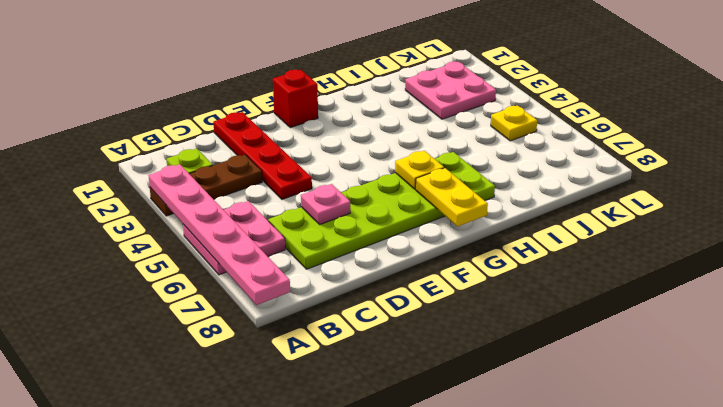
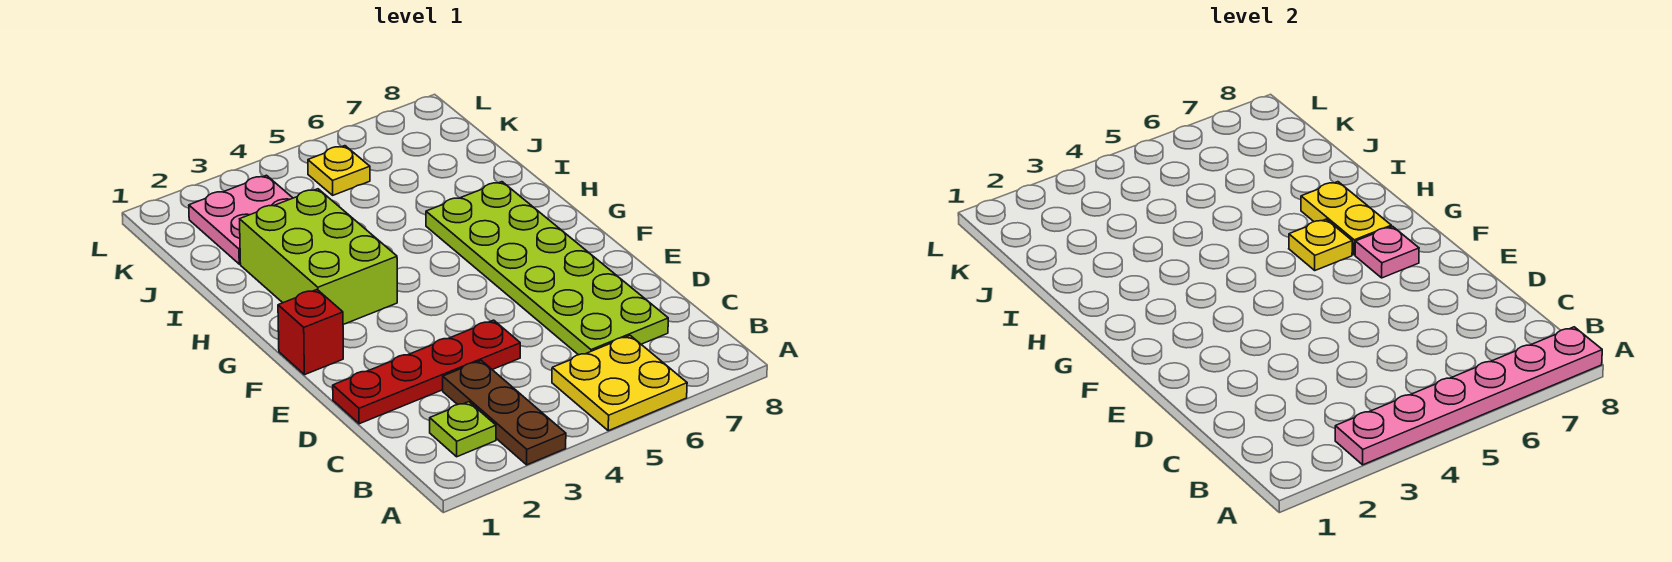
pink plate A5:B6 level 1 -> yellow plate A5:B6 level 1
pink plate D6 level 2 -> pink plate F7 level 2
none -> lime brick G2:I3 level 1
yellow plate G7:G8 level 2 -> yellow plate G7:H7 level 2

